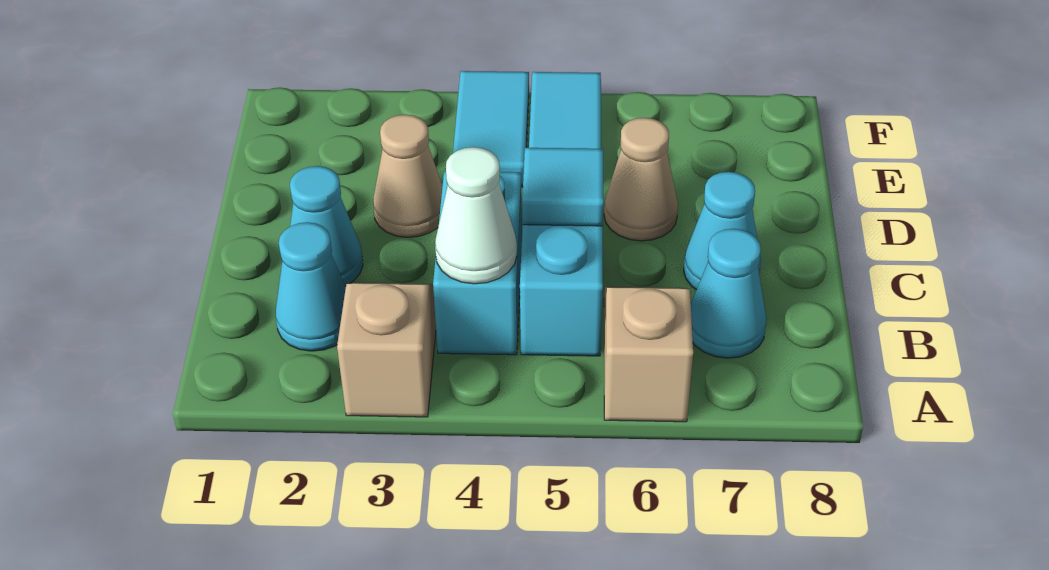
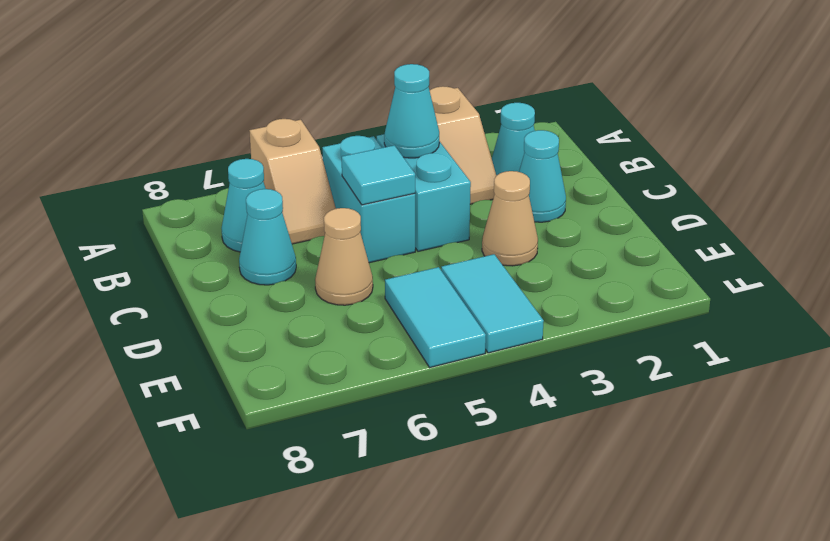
white cone B4 level 2 -> cyan cone B4 level 2

